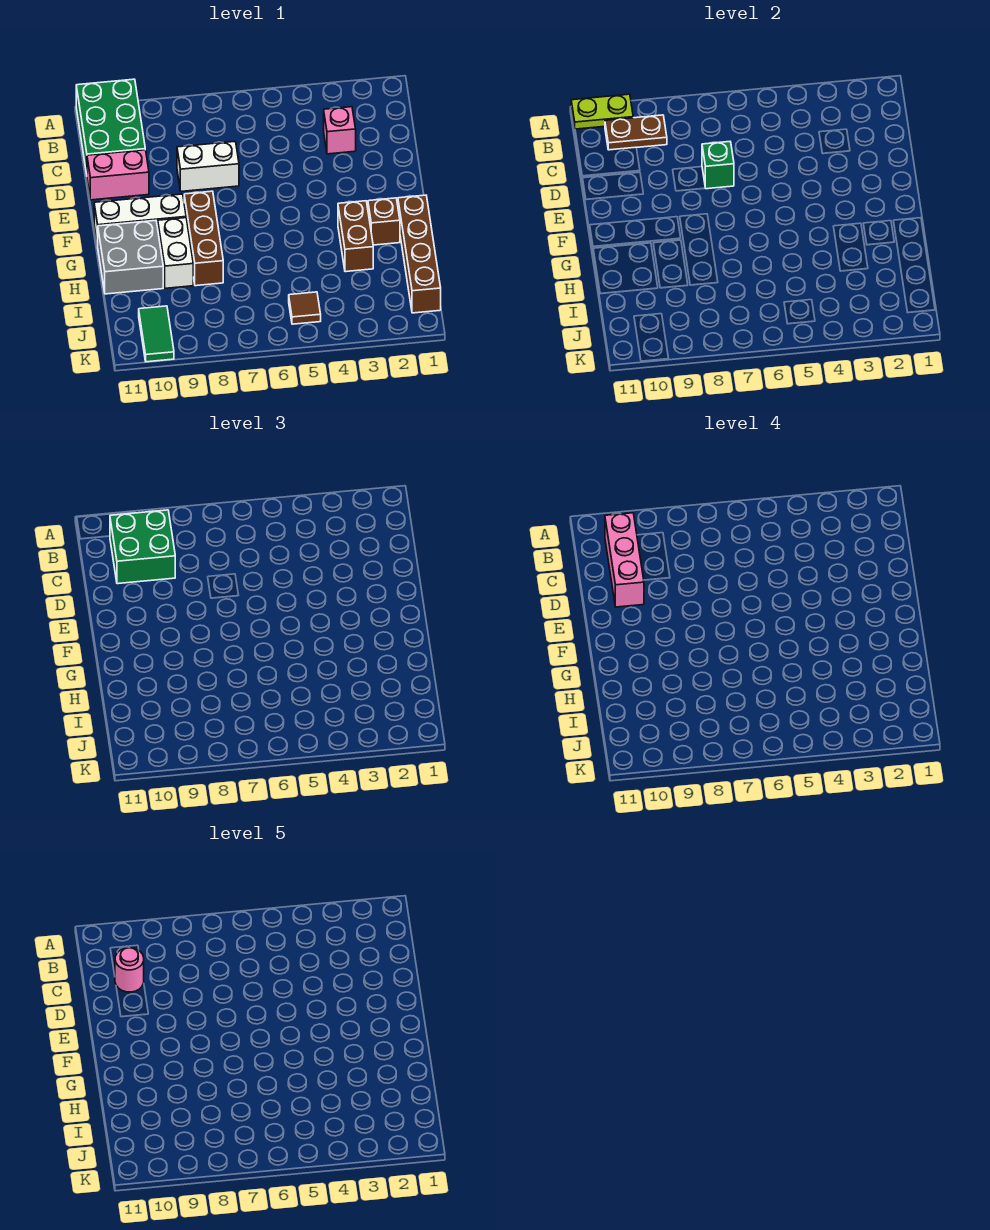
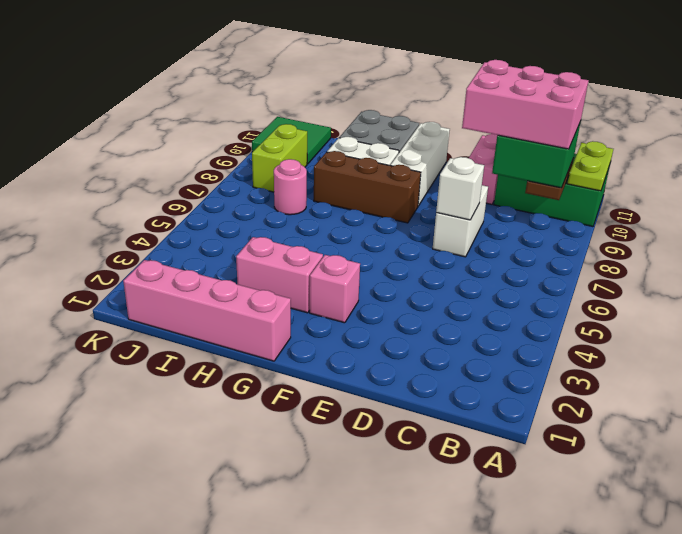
pink brick B10:D10 level 4 -> pink brick B9:D10 level 4
pink brick C3 level 1 -> pink brick F3 level 1
pink round brick C10 level 5 -> pink round brick I7 level 1
green brick D7 level 2 -> white brick D7 level 2
brown brick G1:J1 level 1 -> pink brick G1:J1 level 1
brown brick G2 level 1 -> none
brown brick G3:H3 level 1 -> pink brick G3:H3 level 1
brown tile J5 level 1 -> none
none -> lime brick J8:J9 level 1
green tile J10:K10 level 1 -> green tile J10:K11 level 1

